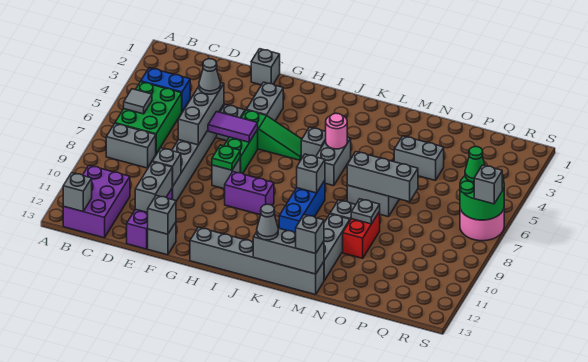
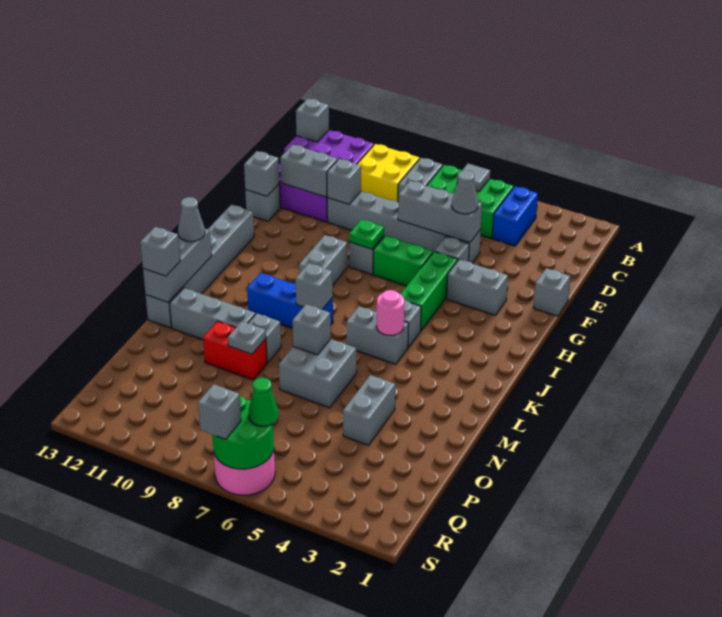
none -> yellow brick B9:C10 level 1
purple tile F6:G6 level 2 -> none
green slope G5:I5 level 1 top G -> green brick G5:I5 level 1
purple brick H9:I9 level 1 -> grey brick H9:I9 level 1
grey brick M7:O7 level 2 -> grey brick M7 level 2

